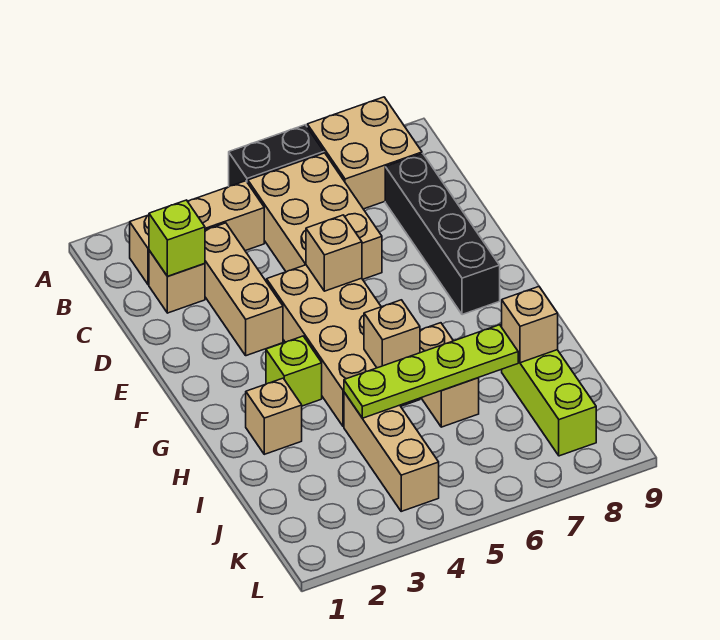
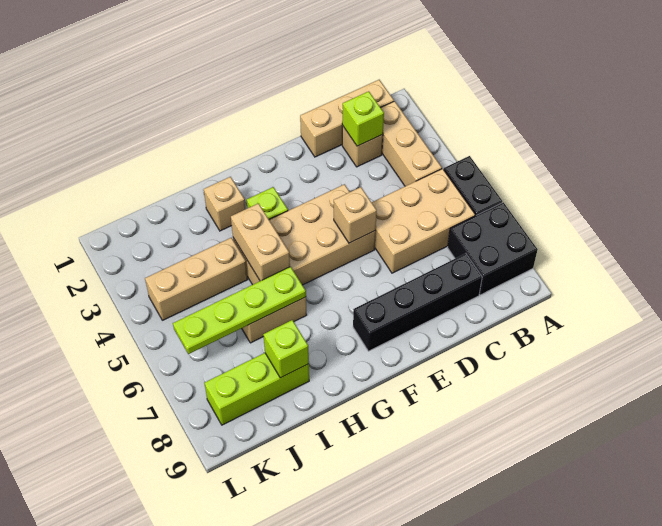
tan brick A7:B8 level 1 -> black brick A7:B8 level 1
tan brick C3:E3 level 1 -> tan brick B1:D1 level 1
tan brick H5 level 2 -> tan brick H4:H5 level 2
lime plate I4:I7 level 2 -> lime plate H6:K6 level 2
tan brick I8 level 2 -> lime brick I8 level 2

